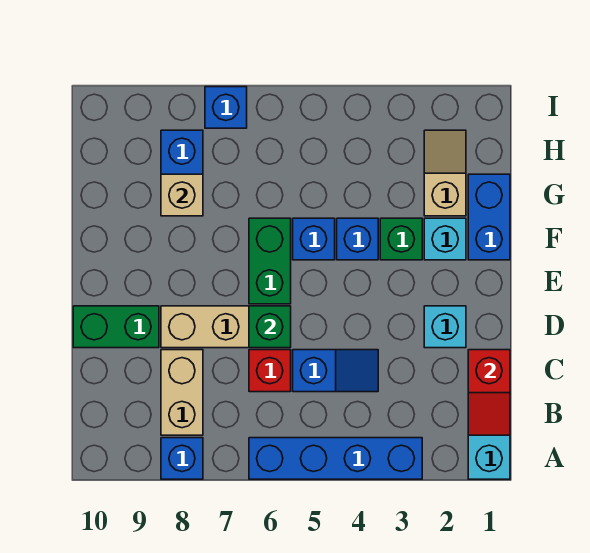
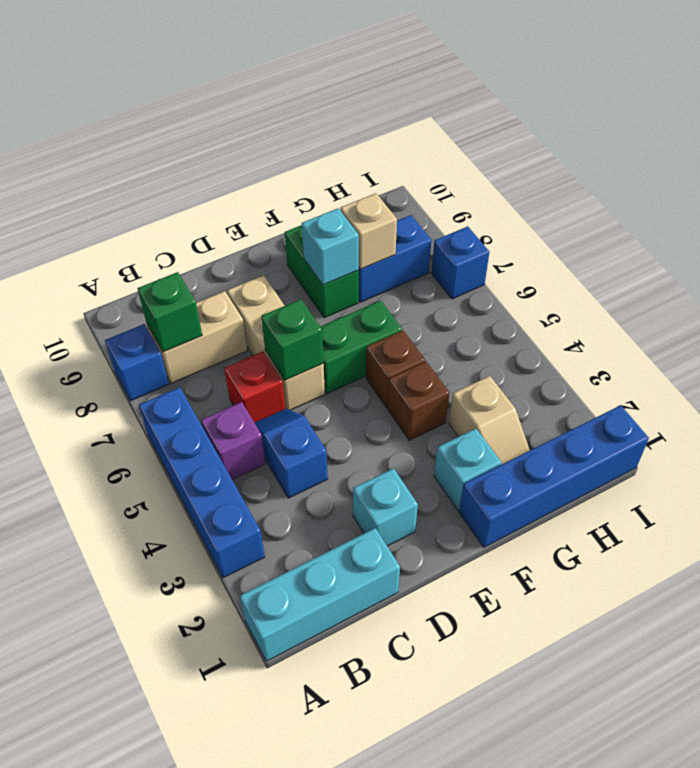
red slope B1:C1 level 2 top C -> none
none -> purple brick B5 level 1
blue slope C4:C5 level 1 top 5 -> blue slope C4:C5 level 1 top 4
green brick D9:D10 level 1 -> green brick F8:F9 level 1
blue brick F1:G1 level 1 -> blue brick F1:I1 level 1
green brick F3 level 1 -> green brick B8 level 2
blue brick F4 level 1 -> brown brick F4 level 1
blue brick F5 level 1 -> brown brick F5 level 1
none -> cyan brick F8 level 2
tan slope G2:H2 level 1 top G -> tan slope G2:G3 level 1 top 3

